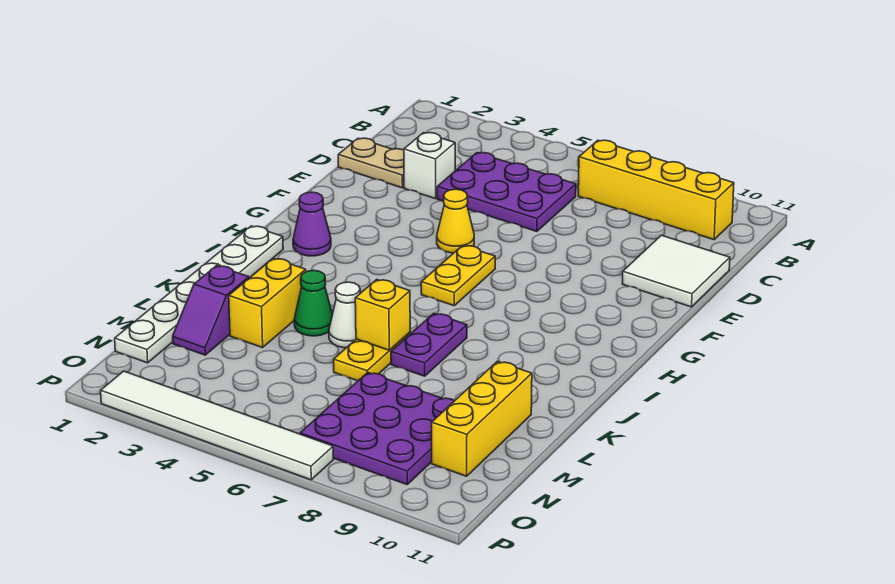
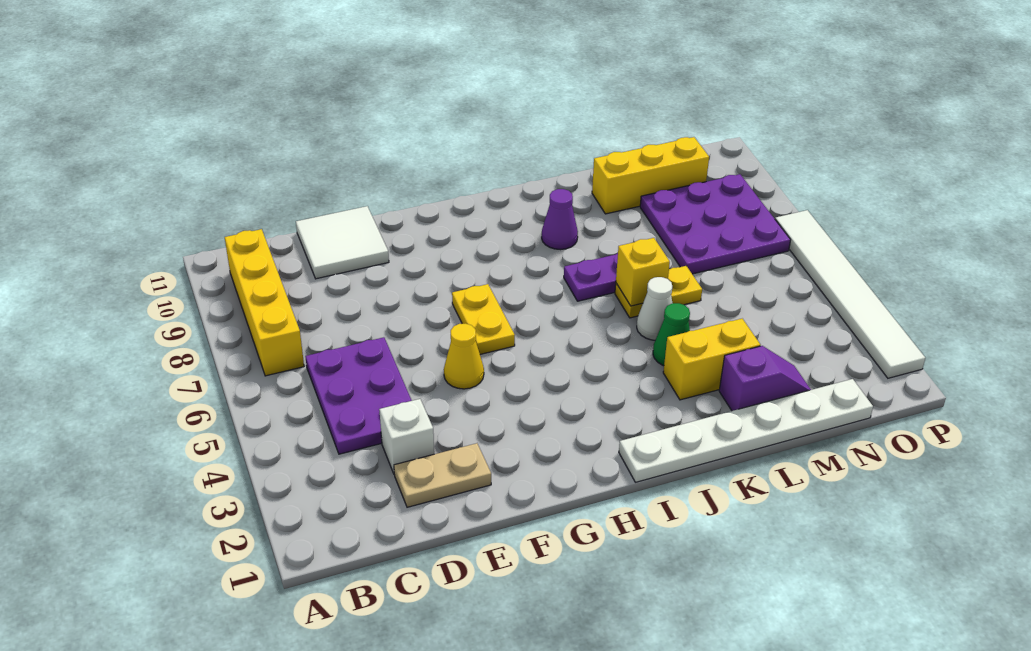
tan plate D1:D2 level 1 -> tan plate D2:E2 level 1
yellow plate G6:H6 level 1 -> yellow plate G6:G7 level 1
purple cone H2 level 1 -> purple cone J9 level 1

